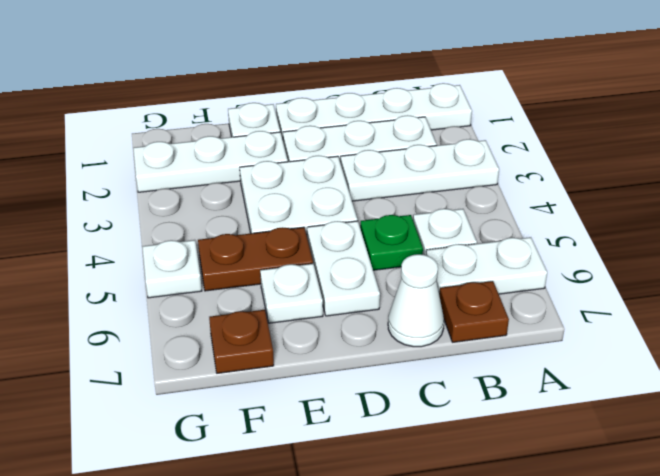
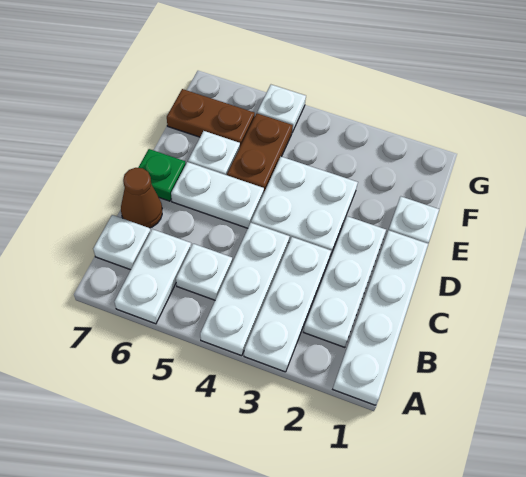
brown plate B7 level 1 -> white plate B7 level 1
green plate C5 level 1 -> green plate D7 level 1
white cone C7 level 1 -> brown cone C7 level 1
white plate E2:G2 level 1 -> white plate A4:C4 level 1
brown plate F7 level 1 -> brown plate F6:F7 level 1

